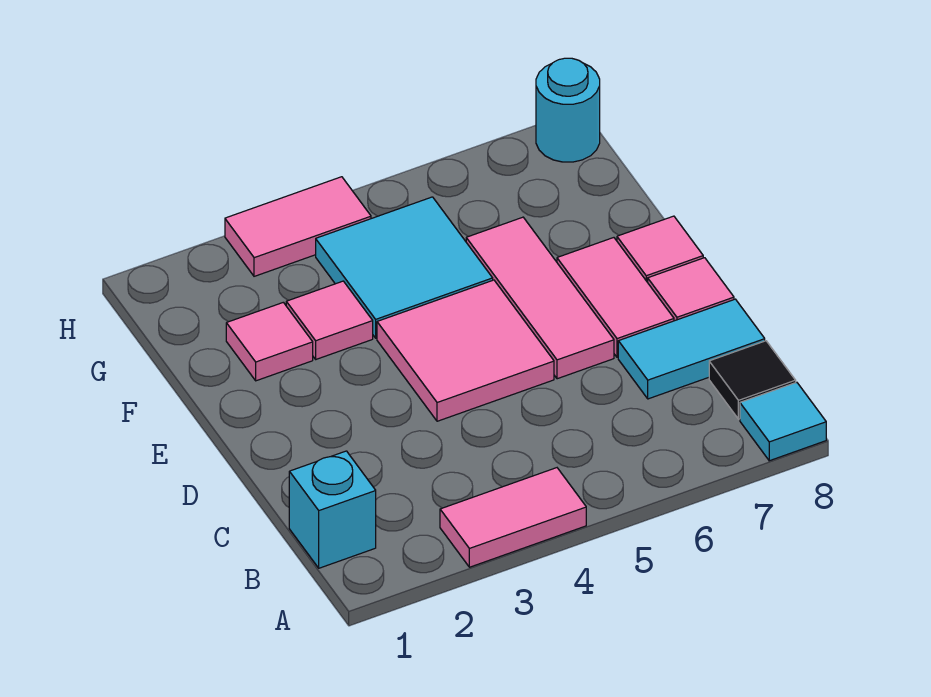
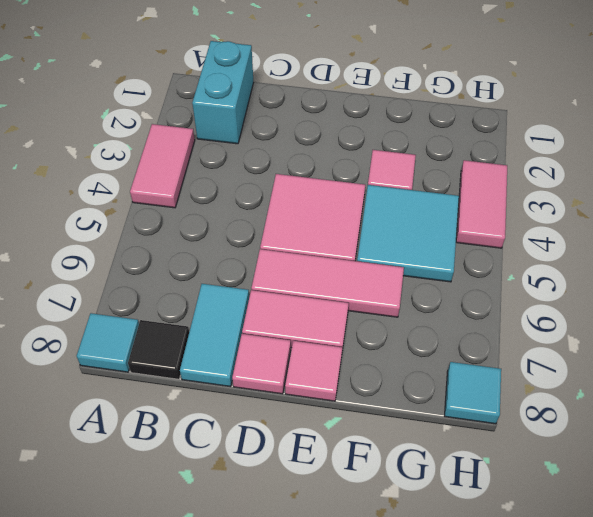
cyan brick B1 level 1 -> cyan brick B1:B2 level 1
pink tile F2 level 1 -> none
cyan round brick H8 level 1 -> cyan tile H8 level 1

